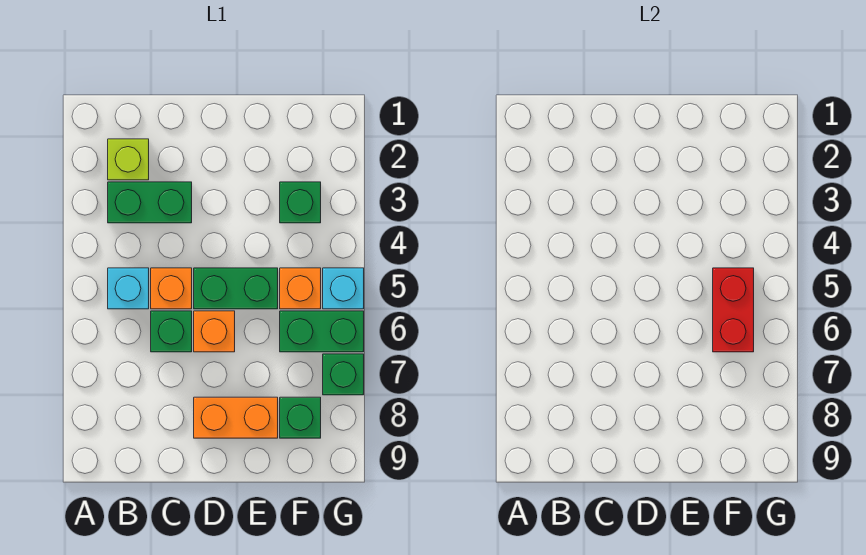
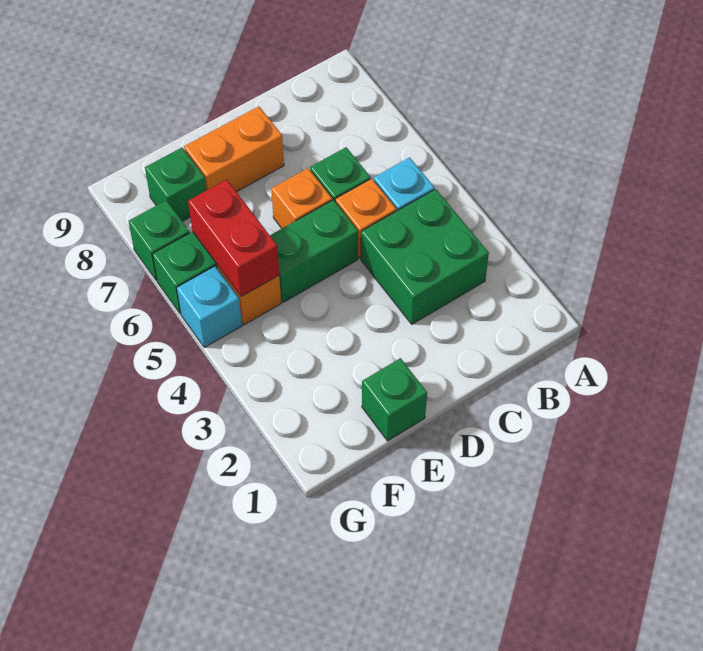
lime brick B2 level 1 -> none
green brick B3:C3 level 1 -> green brick B3:C4 level 1
green brick F3 level 1 -> green brick E1 level 1

